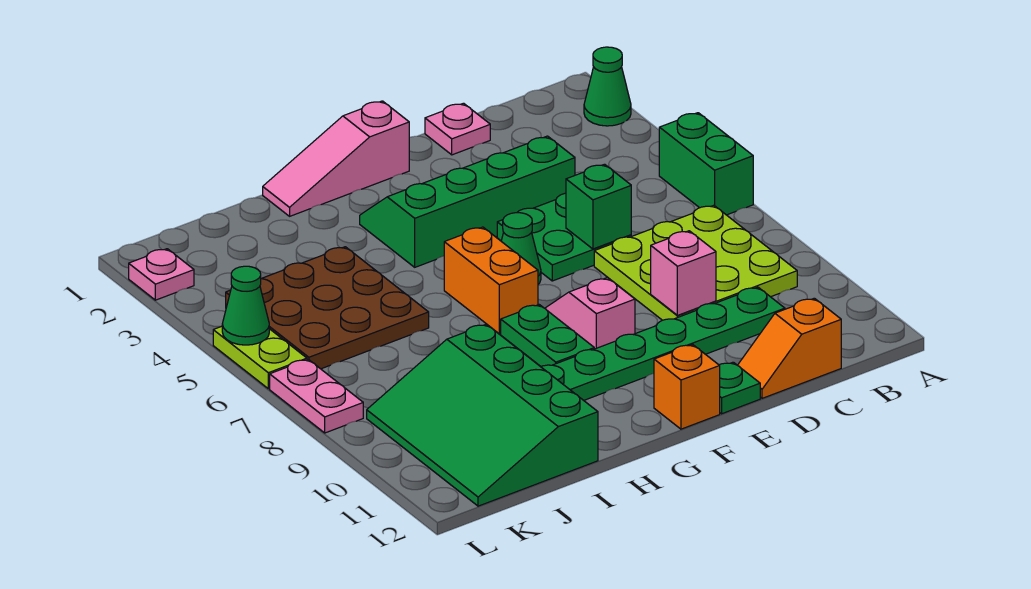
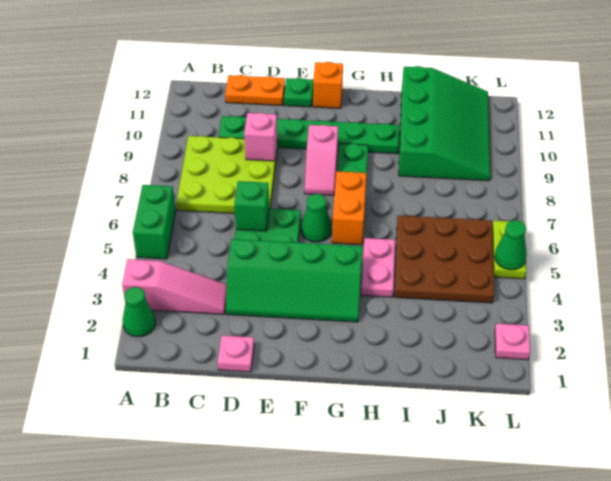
orange slope C12:D12 level 1 top C -> orange plate C12:D12 level 1
pink slope F1:H1 level 1 top F -> pink slope A3:C3 level 1 top A
pink plate L7:L8 level 1 -> pink plate H4:H5 level 1

